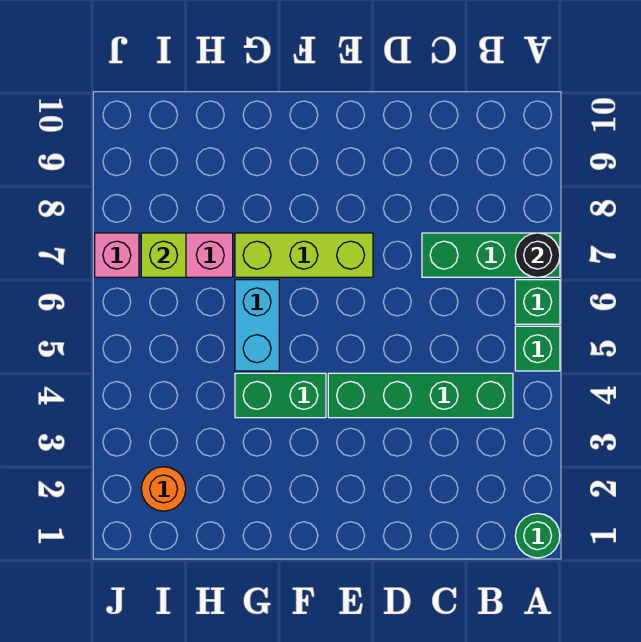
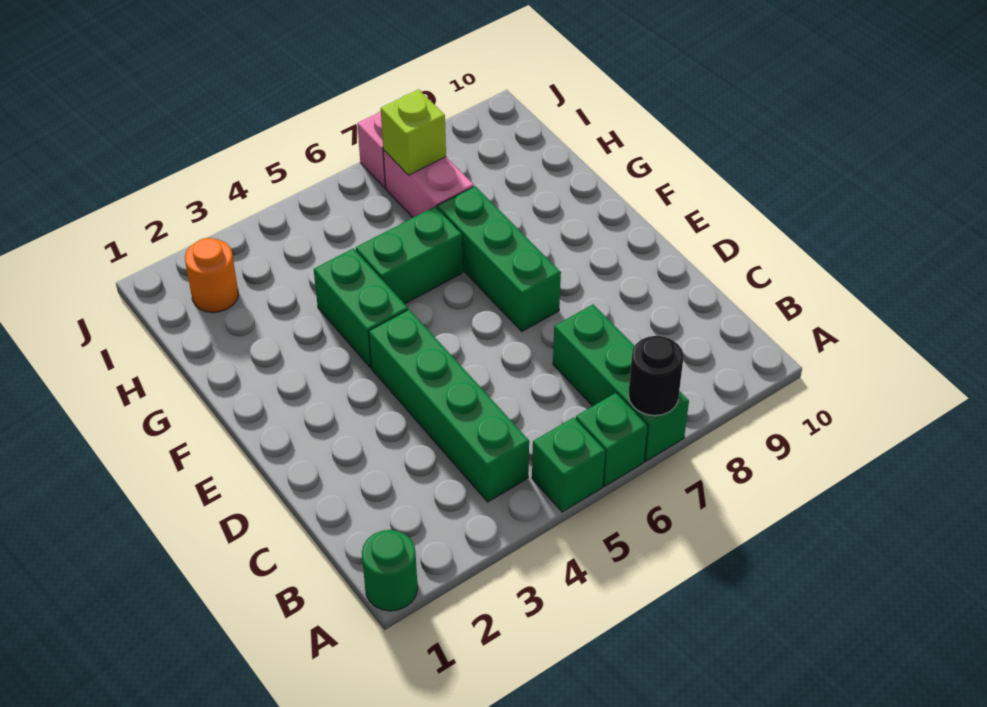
lime brick E7:G7 level 1 -> green brick E7:G7 level 1
cyan brick G5:G6 level 1 -> green brick G5:G6 level 1

